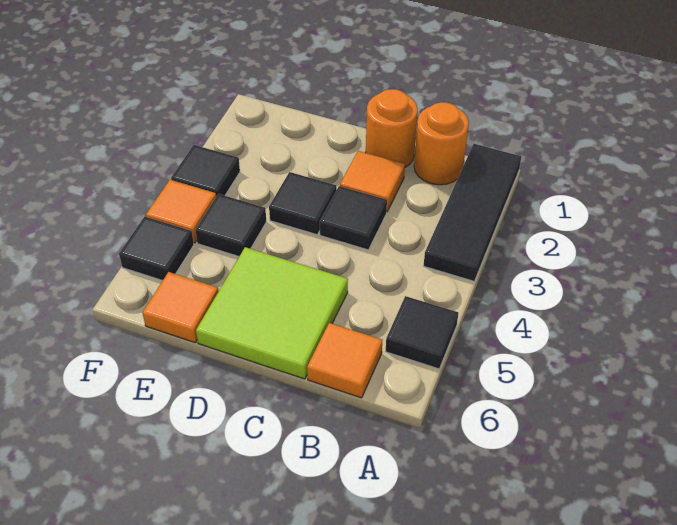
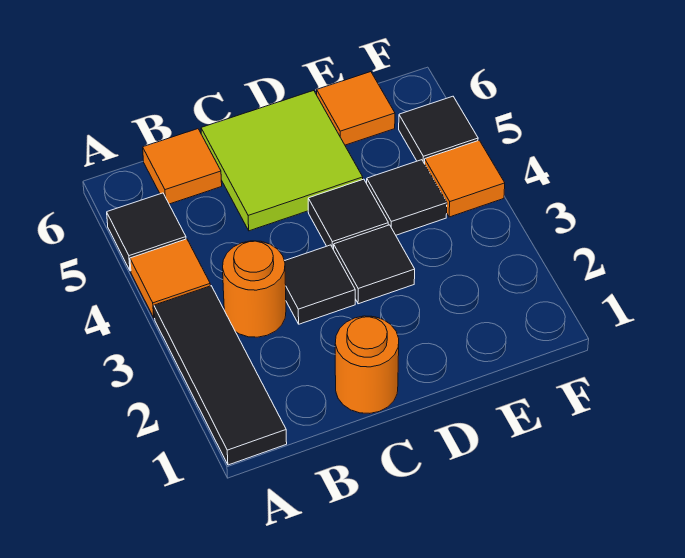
orange round brick B1 level 1 -> orange round brick B3 level 1
orange tile C2 level 1 -> orange tile A4 level 1
black tile F3 level 1 -> black tile D4 level 1

